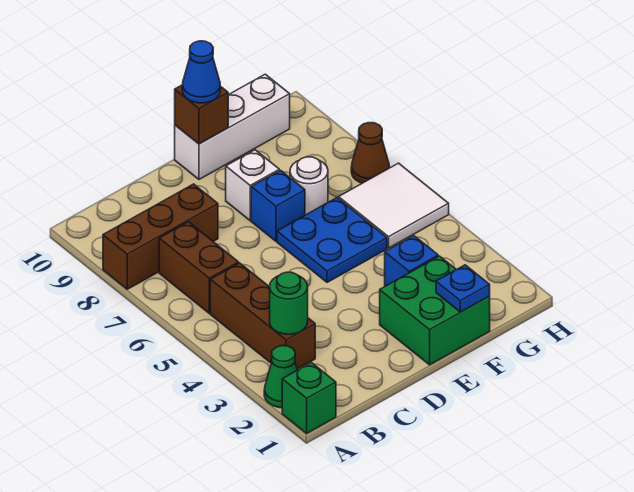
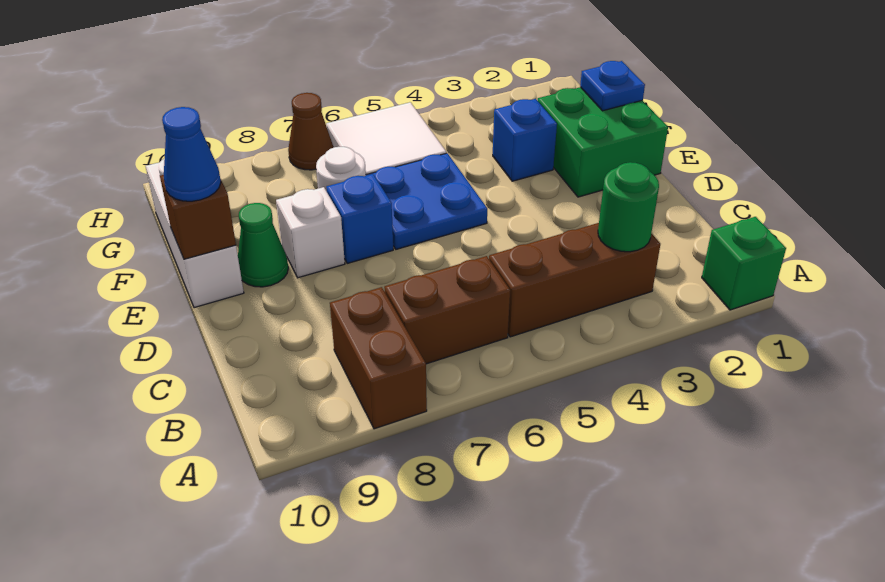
green cone A2 level 1 -> green cone E9 level 1
brown brick A8:C8 level 1 -> brown brick A8:B8 level 1

